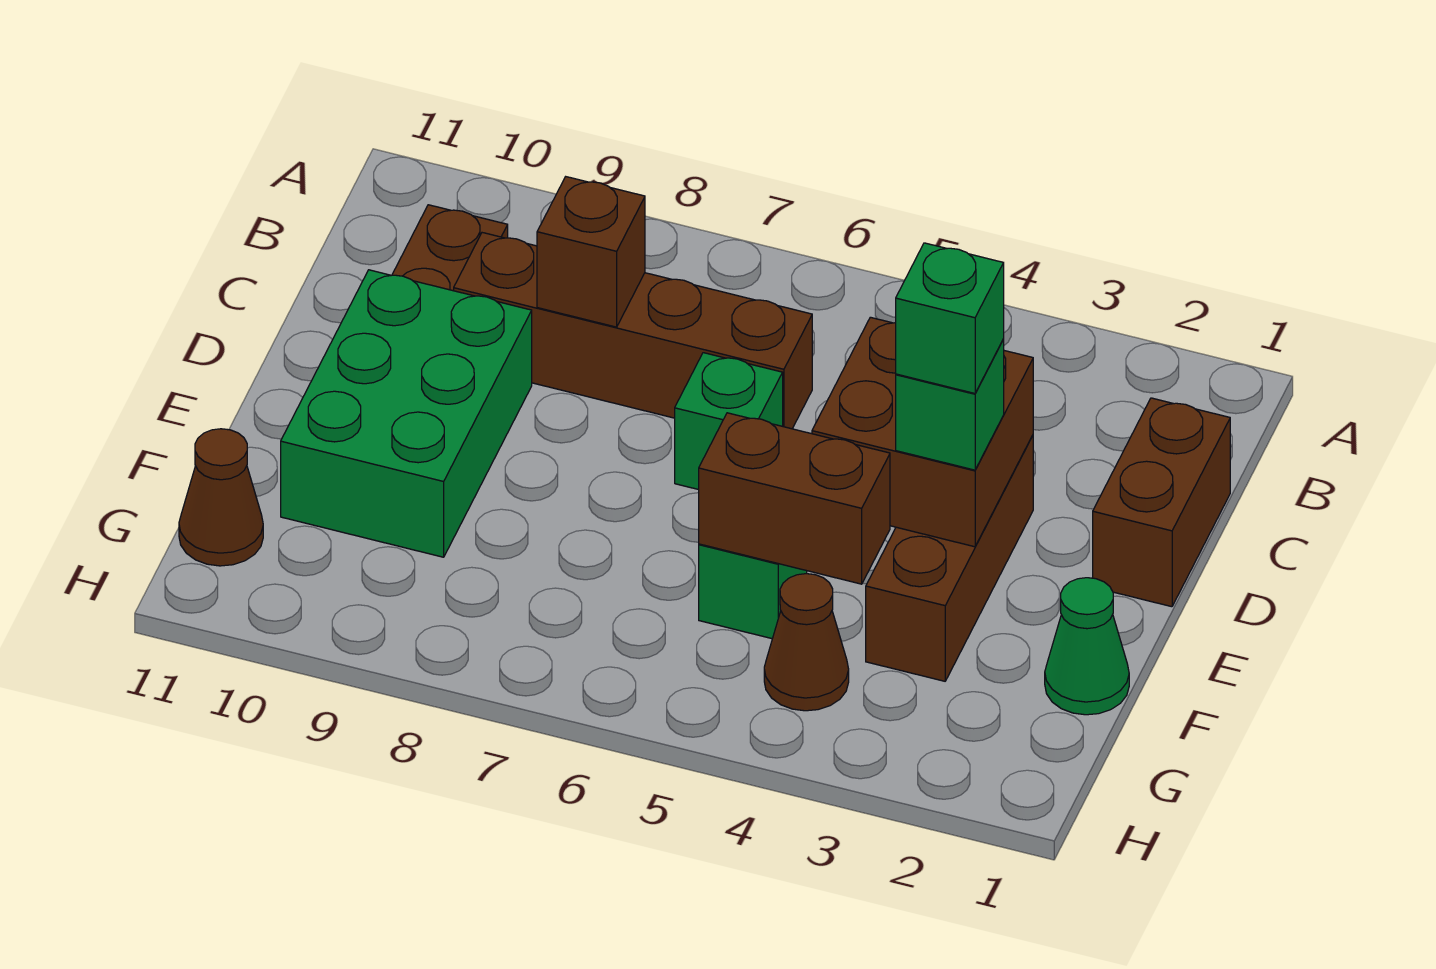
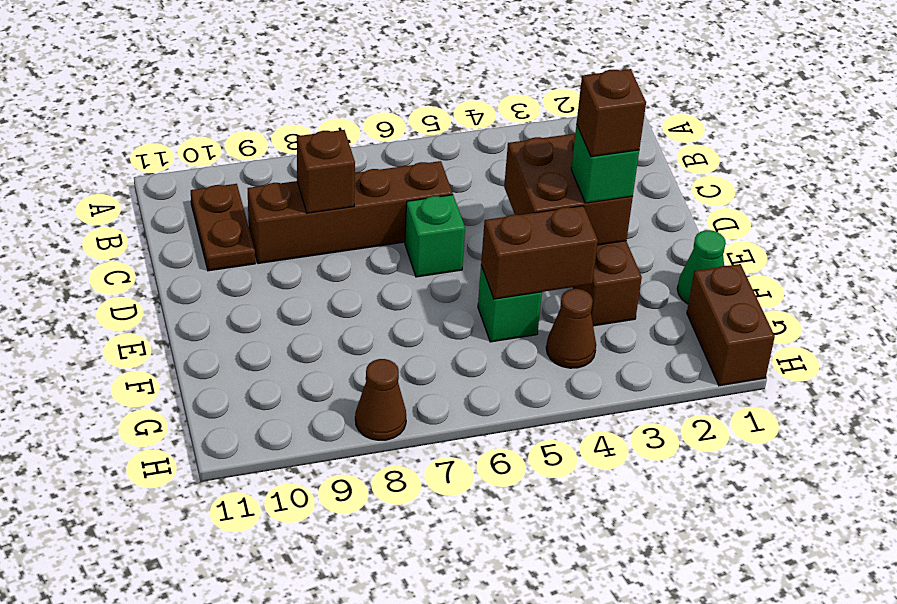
brown brick C1:D1 level 1 -> brown brick G1:H1 level 1
green brick D9:F10 level 1 -> none
green brick E3 level 4 -> brown brick E3 level 4
brown cone G11 level 1 -> brown cone H8 level 1

